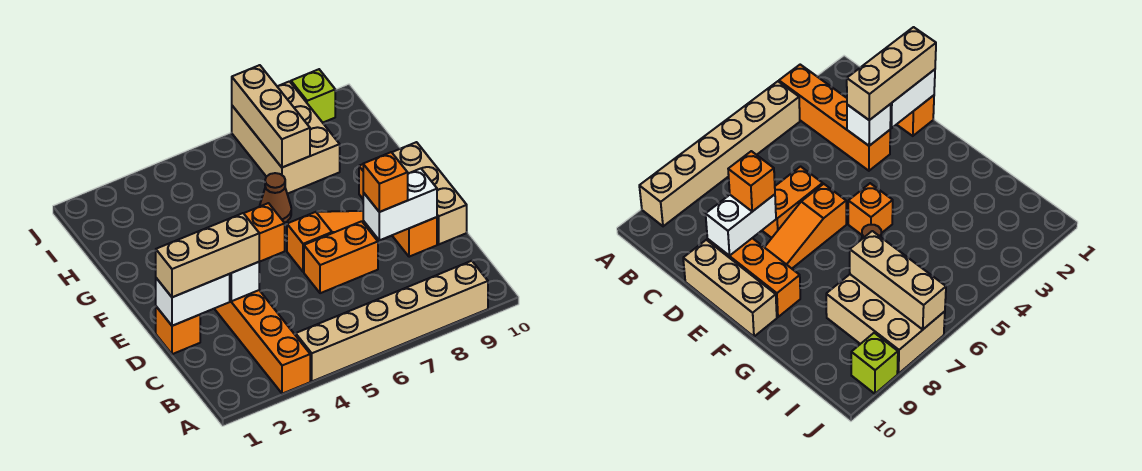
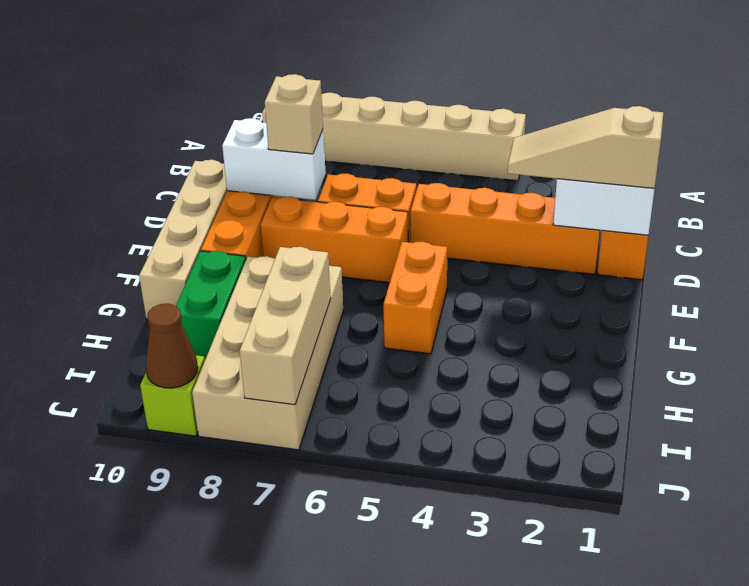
orange brick A3:D3 level 1 -> orange brick D2:D5 level 1
tan brick D1:D3 level 3 -> tan slope D1:D3 level 3 top 1
white brick D3 level 2 -> none
orange brick D8 level 3 -> tan brick D8 level 3
tan brick D10:F10 level 1 -> tan brick D10:G10 level 1
orange slope E6:E8 level 1 top 6 -> orange brick E6:E8 level 1
orange brick F5 level 1 -> orange brick F5:G5 level 1
brown cone G6 level 1 -> brown cone J9 level 2
none -> green brick G9:H9 level 1
tan brick H7:J8 level 1 -> tan brick G7:J8 level 1

